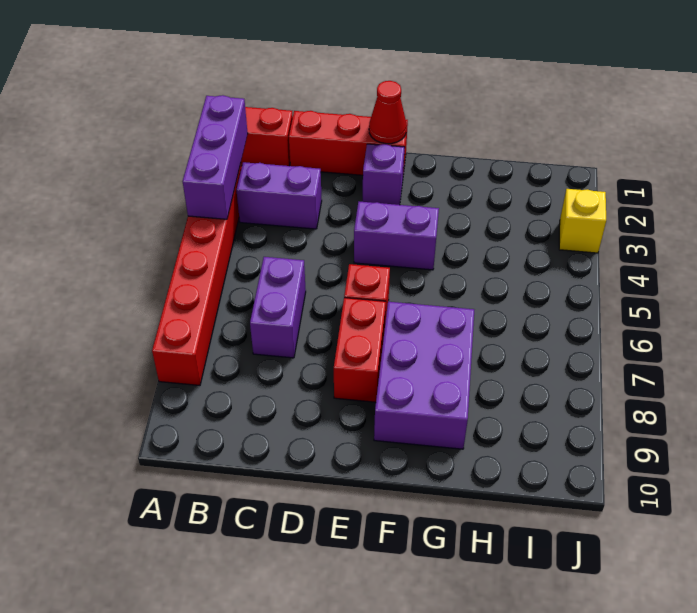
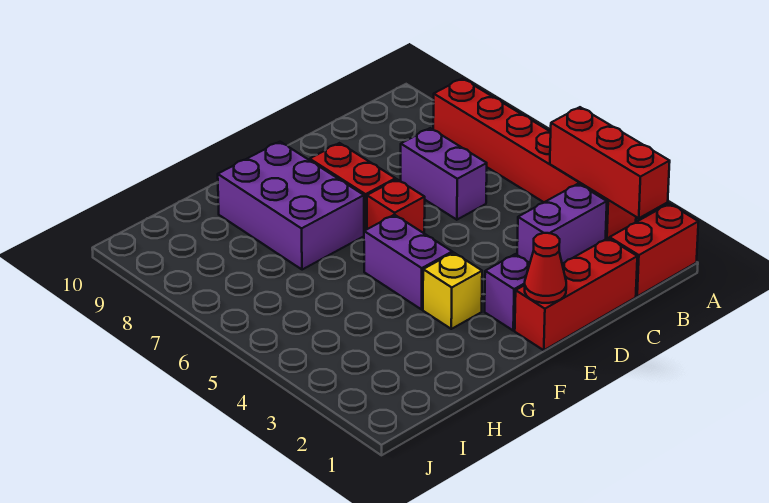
purple brick A2:A4 level 2 -> red brick A2:A4 level 2
purple brick E4:F4 level 1 -> purple brick F4:F5 level 1
yellow brick J3 level 1 -> yellow brick F3 level 1

